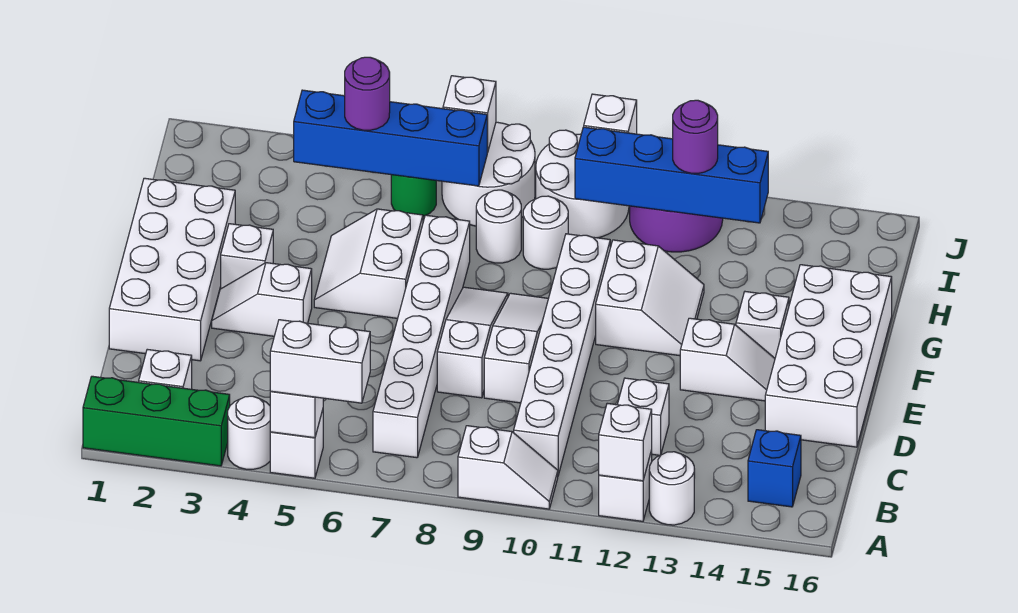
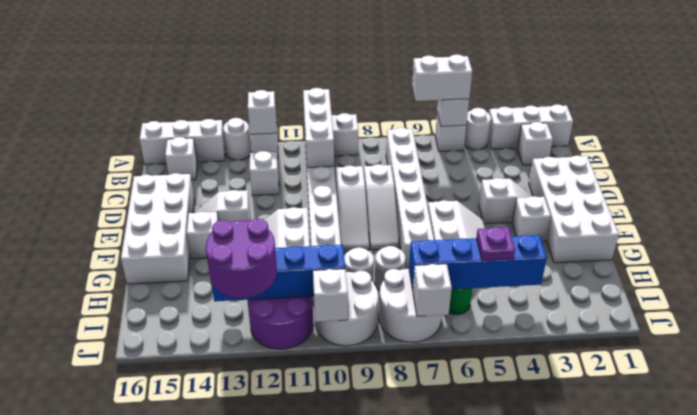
green brick A1:A3 level 1 -> white brick A1:A3 level 1
none -> white brick A10:C10 level 2
none -> white brick A14:A16 level 1
blue brick B15 level 1 -> white brick B15 level 1
purple round brick I5 level 3 -> purple plate I5 level 3
purple round brick I12 level 3 -> purple round brick I12:J13 level 3

